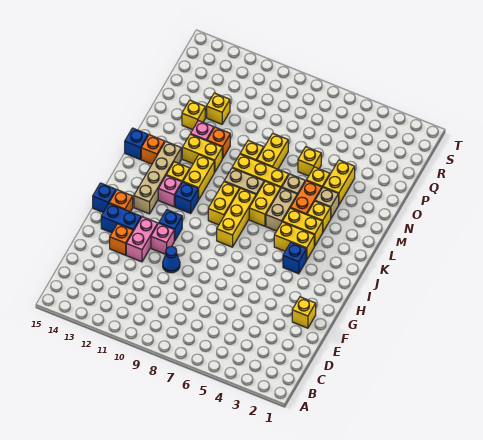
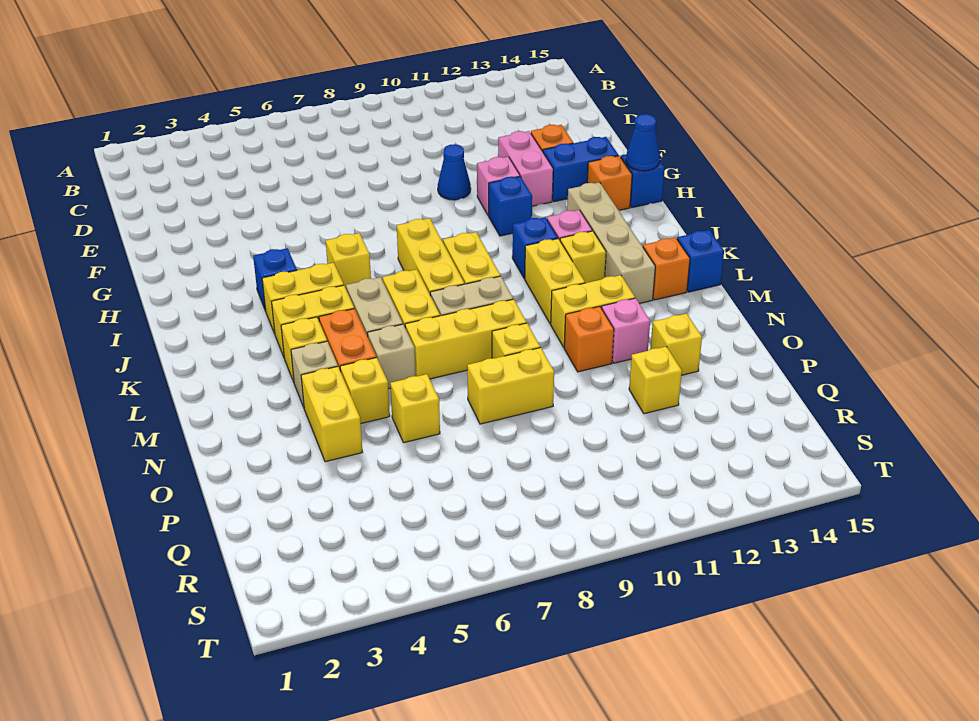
yellow brick F2 level 1 -> yellow brick I6 level 1
none -> blue cone H15 level 2
yellow brick N8:O8 level 1 -> yellow brick O8:O9 level 1

